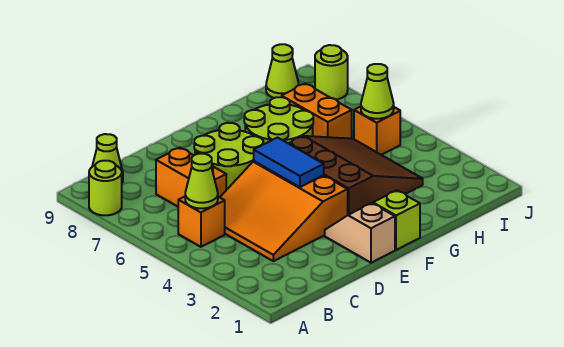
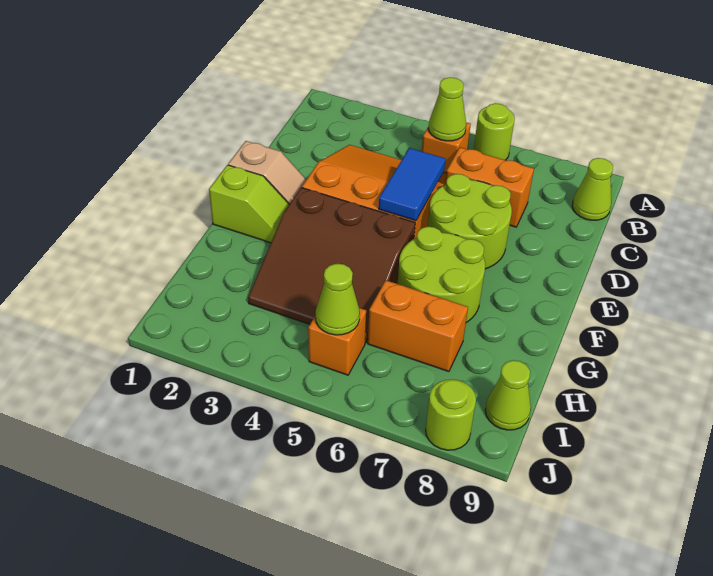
lime round brick A8 level 1 -> lime round brick A6 level 1
blue tile E4:E5 level 2 -> blue tile D5:E5 level 2

